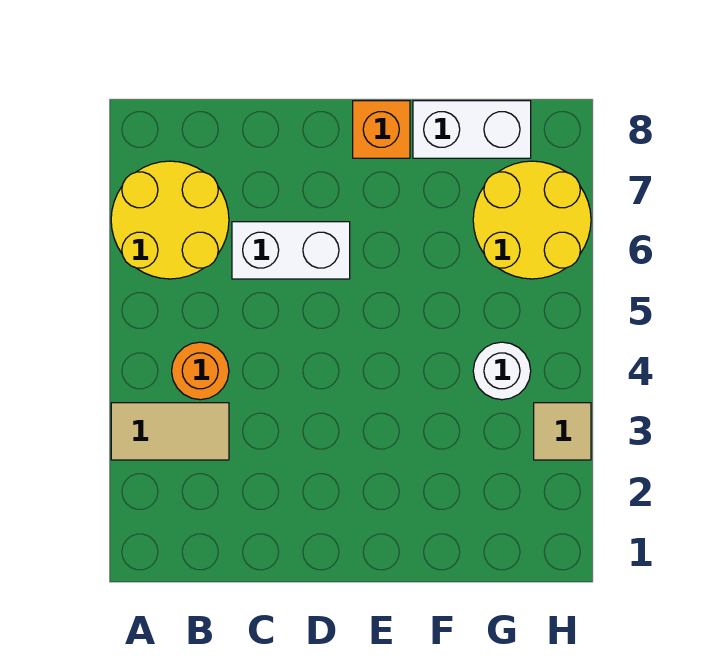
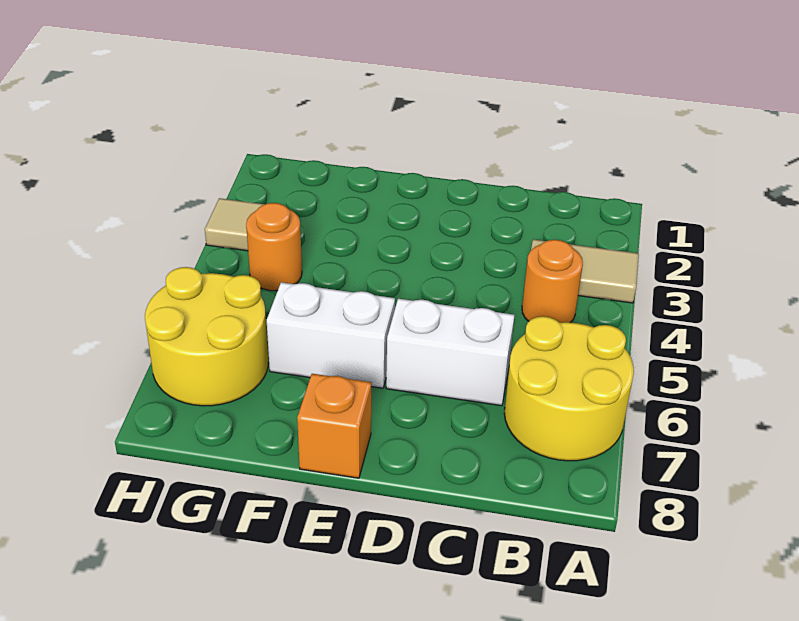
white brick F8:G8 level 1 -> white brick E6:F6 level 1
white round brick G4 level 1 -> orange round brick G4 level 1

